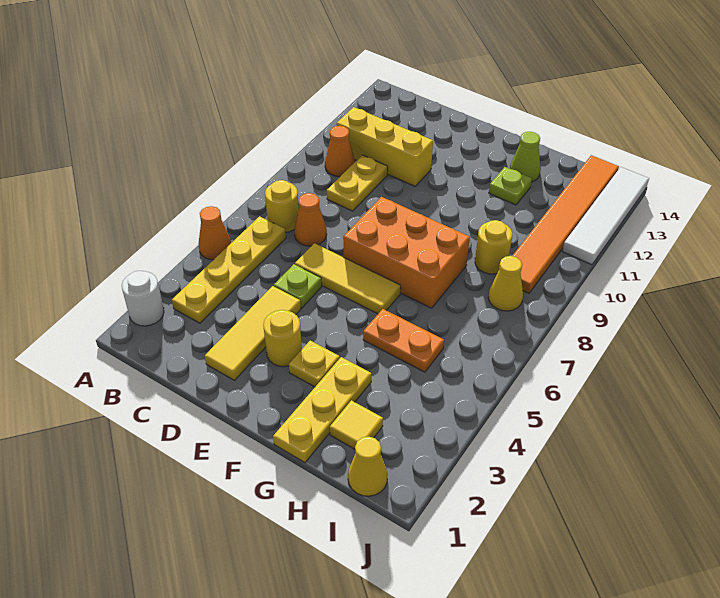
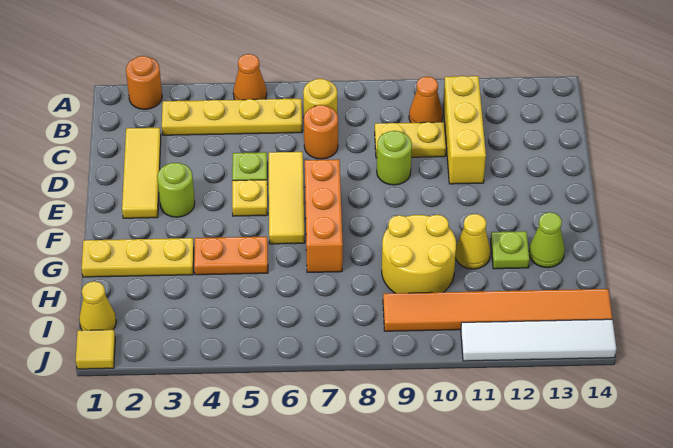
white round brick A2 level 1 -> orange round brick A2 level 1
orange cone C7 level 1 -> orange round brick C7 level 1
yellow tile D2:D4 level 1 -> yellow tile C2:E2 level 1
none -> lime round brick D9 level 1
yellow round brick E3 level 1 -> lime round brick E3 level 1
orange brick E7:G8 level 1 -> orange brick E7:G7 level 1
yellow plate F3 level 1 -> yellow plate E5 level 1
orange plate G5:H5 level 1 -> orange plate G4:G5 level 1
yellow tile H2 level 1 -> yellow tile J1 level 1
yellow round brick H9 level 1 -> yellow round brick G9:H10 level 1
yellow cone I8 level 1 -> yellow cone G11 level 1

